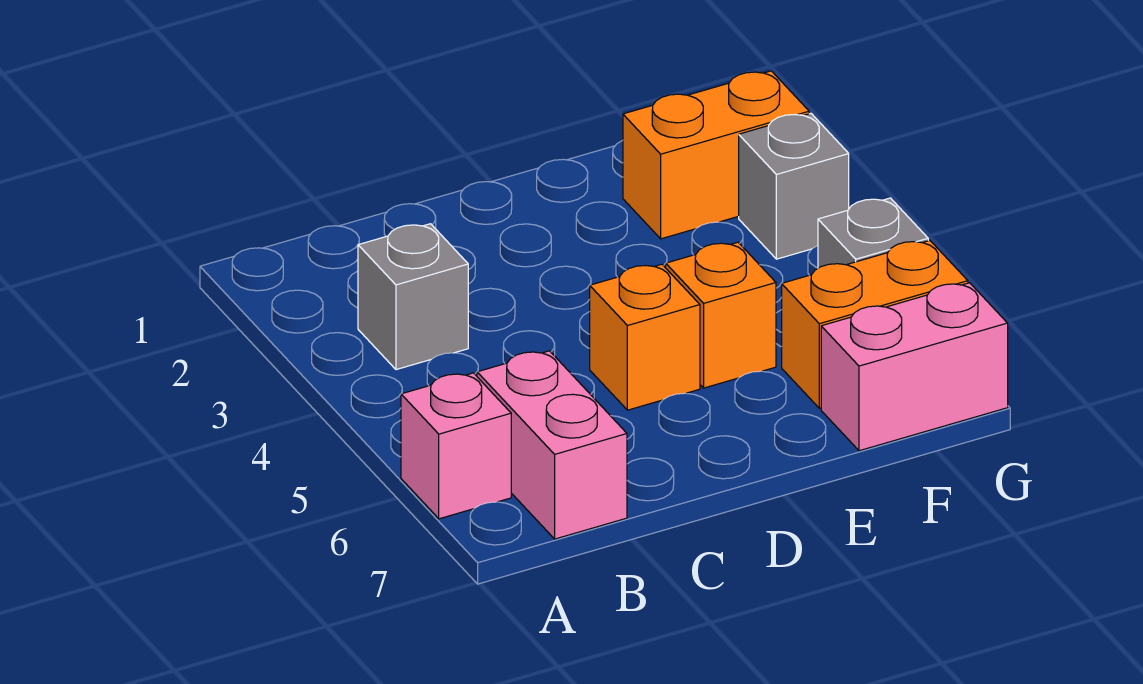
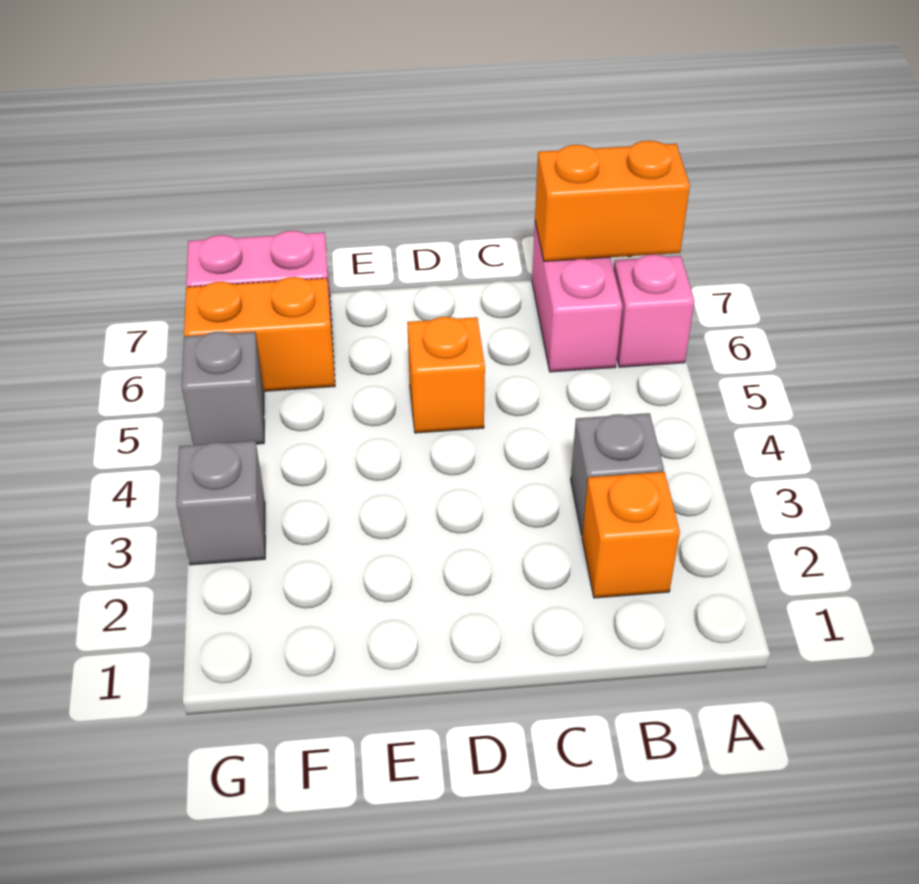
orange brick E5 level 1 -> orange brick B2 level 1
orange brick F2:G2 level 1 -> orange brick A7:B7 level 2

